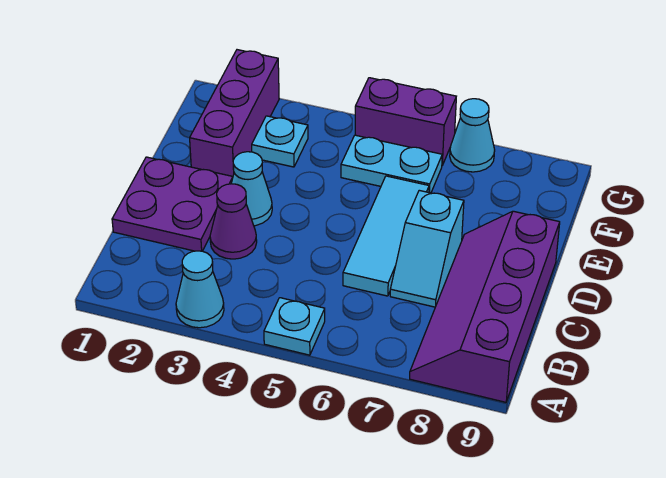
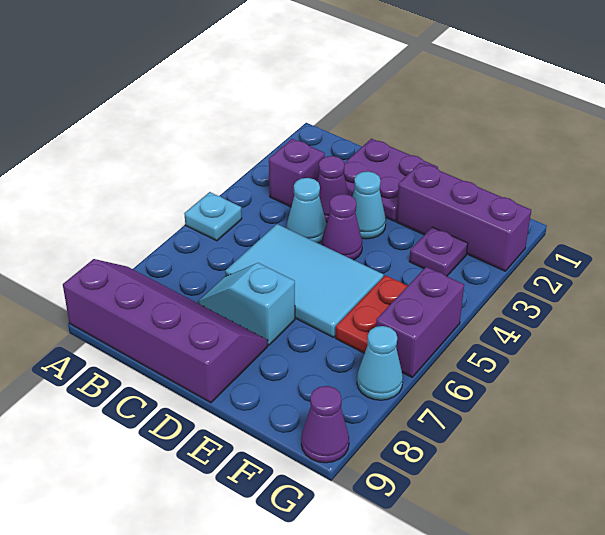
cyan cone A3 level 1 -> cyan cone C4 level 1
none -> purple brick B3 level 1
cyan tile C6:E6 level 1 -> cyan tile C5:E6 level 1
none -> purple cone D4 level 1
cyan plate F3 level 1 -> purple plate F3 level 1
cyan plate F5:F6 level 1 -> red plate F5:F6 level 1
none -> purple cone G9 level 1

